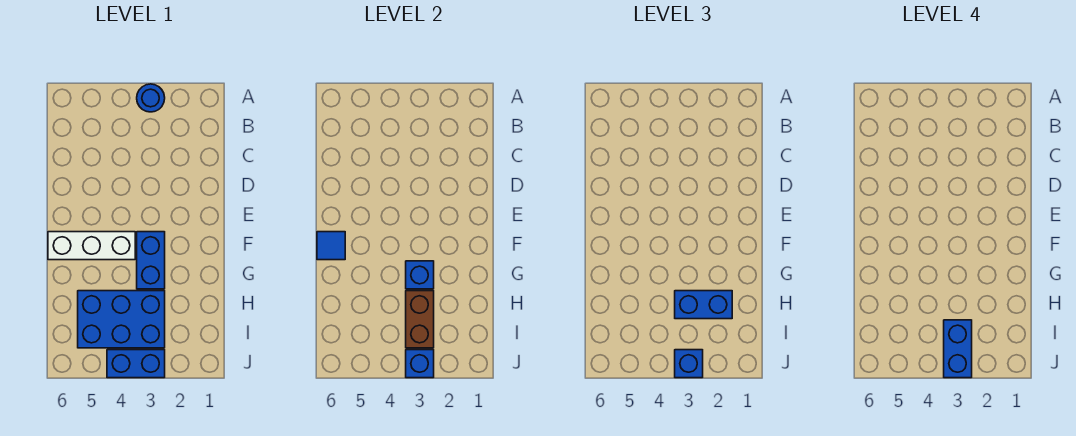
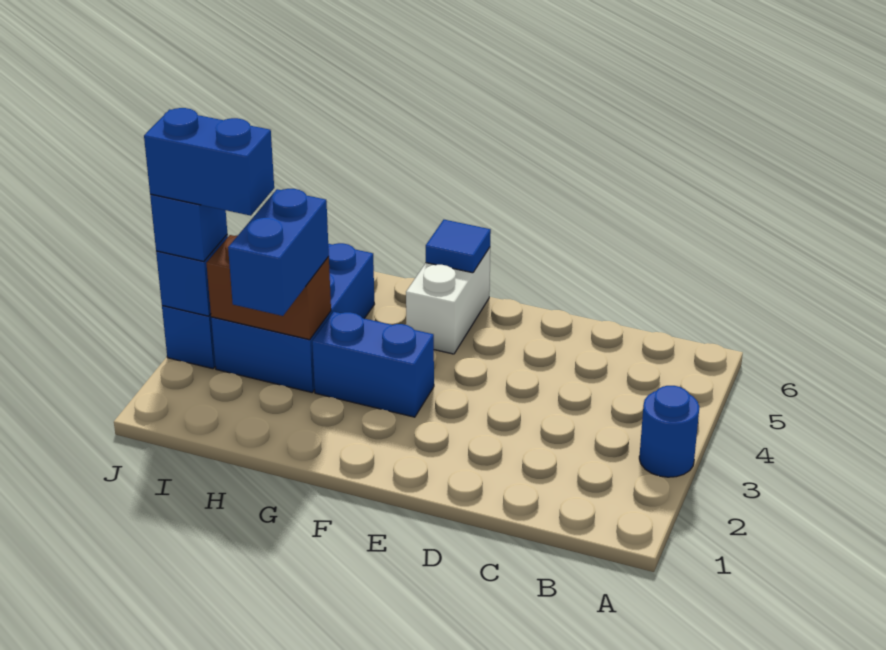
white brick F4:F6 level 1 -> white brick F5:F6 level 1
blue brick G3 level 2 -> none

